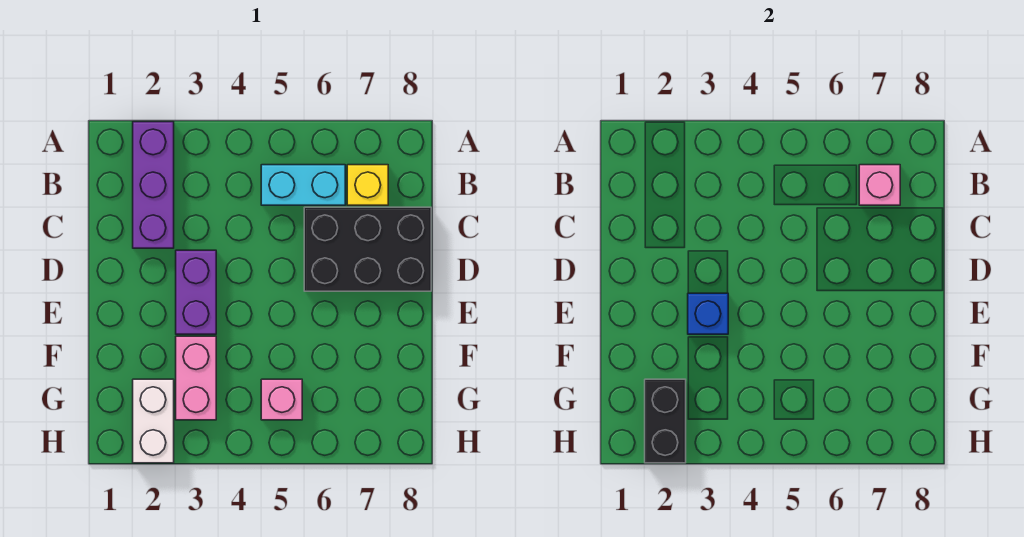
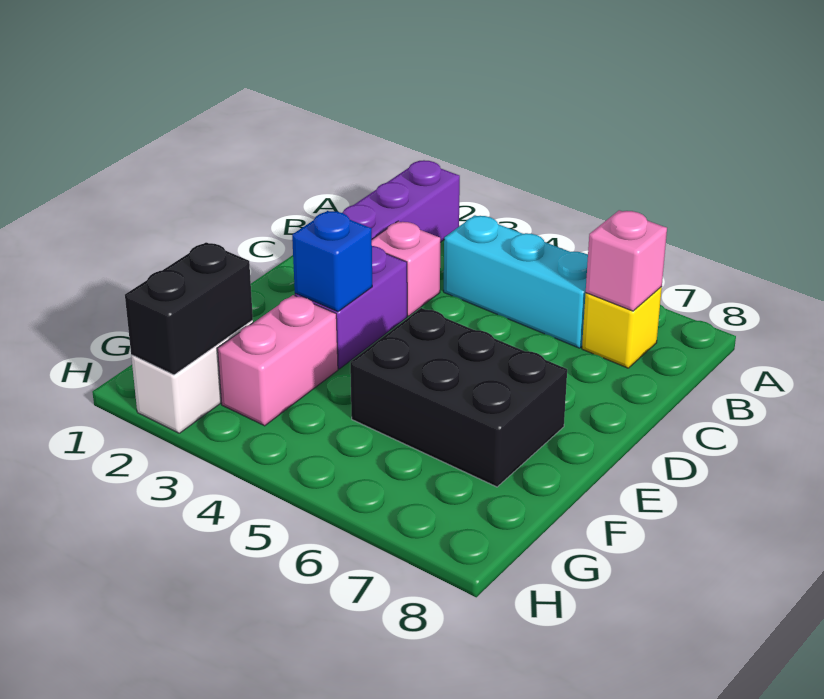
cyan brick B5:B6 level 1 -> cyan brick B4:B6 level 1
black brick C6:D8 level 1 -> black brick E5:F7 level 1
pink brick G5 level 1 -> pink brick C3 level 1

